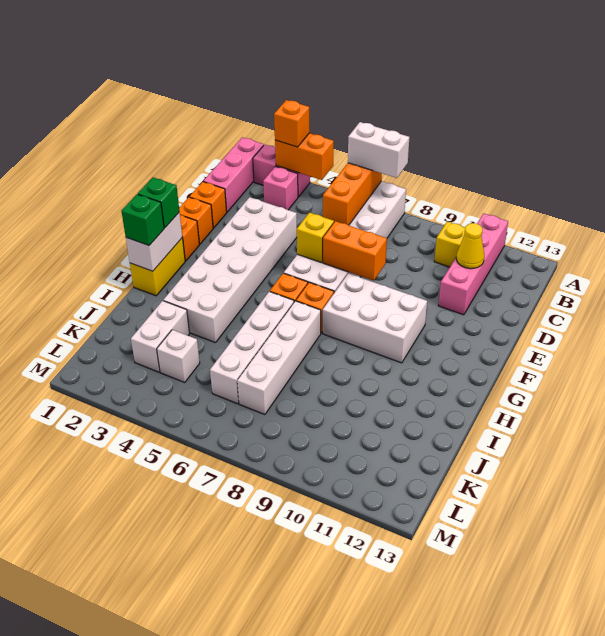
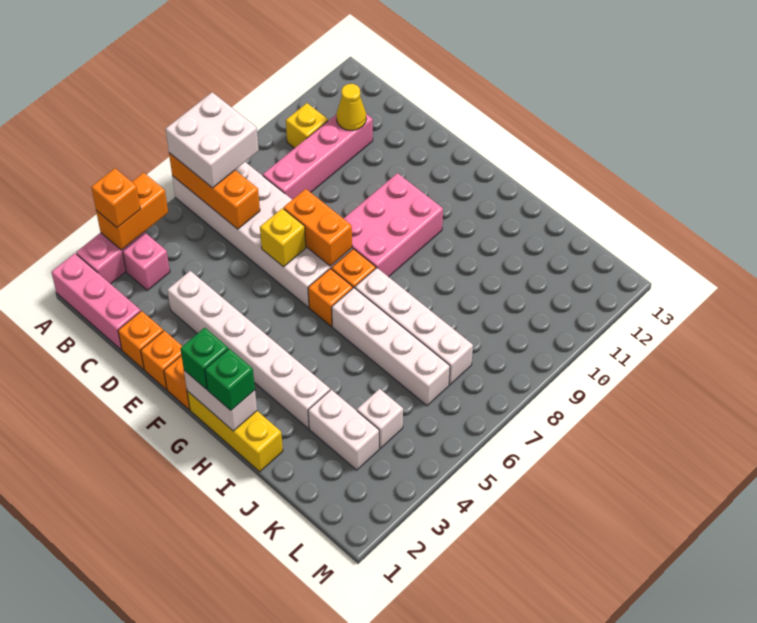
white brick A6:A7 level 3 -> white brick A6:B7 level 3
pink brick A11:D11 level 1 -> pink brick C8:C11 level 1
white brick D3:I4 level 1 -> white brick D3:I3 level 1
orange brick E7:E8 level 2 -> orange brick E7:F7 level 2
white brick F8:G10 level 1 -> pink brick F8:G10 level 1
yellow brick G1:H1 level 1 -> yellow brick G1:I1 level 1

